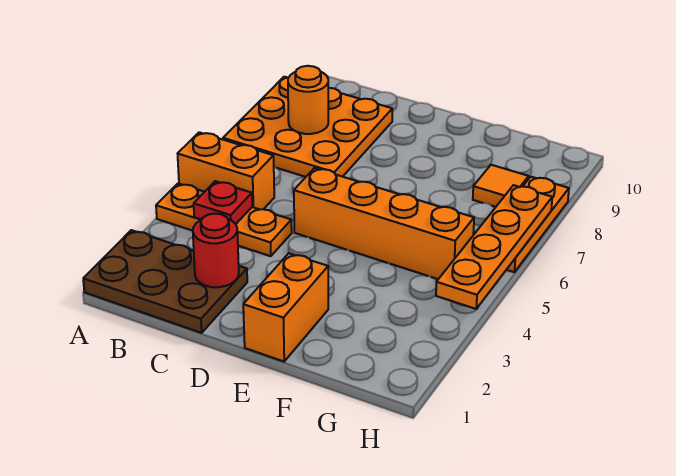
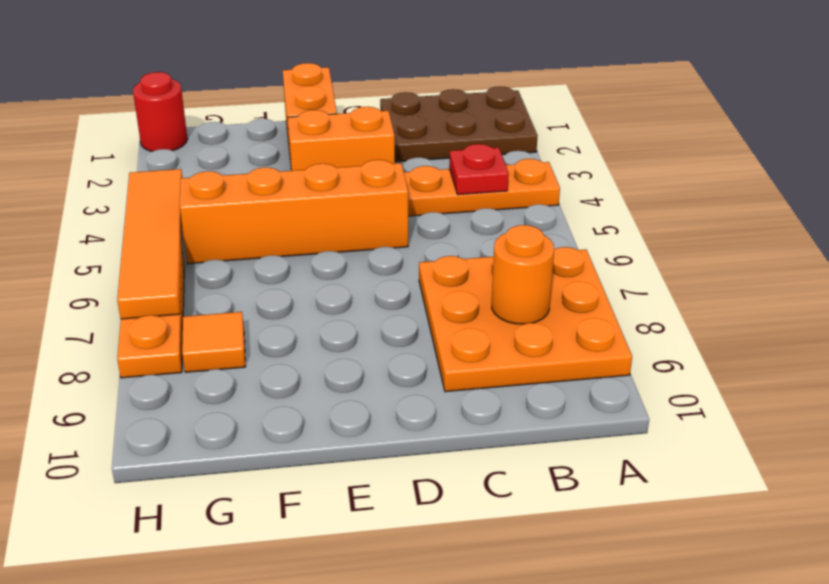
orange brick A5:B5 level 1 -> orange brick D3:E3 level 1
red round brick C2 level 2 -> red round brick H1 level 1
orange plate H4:H7 level 2 -> orange tile H4:H7 level 2

